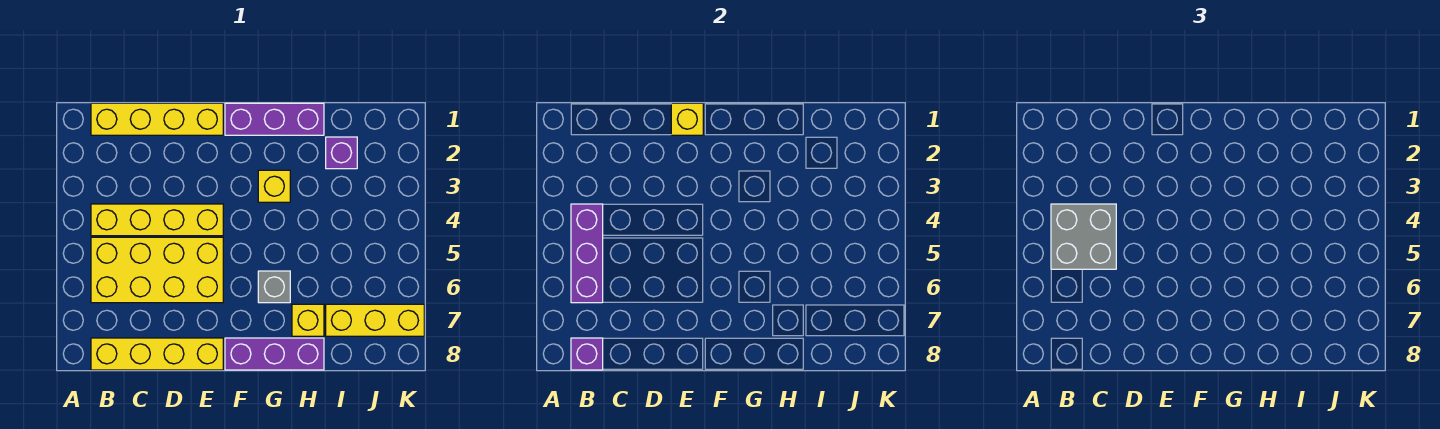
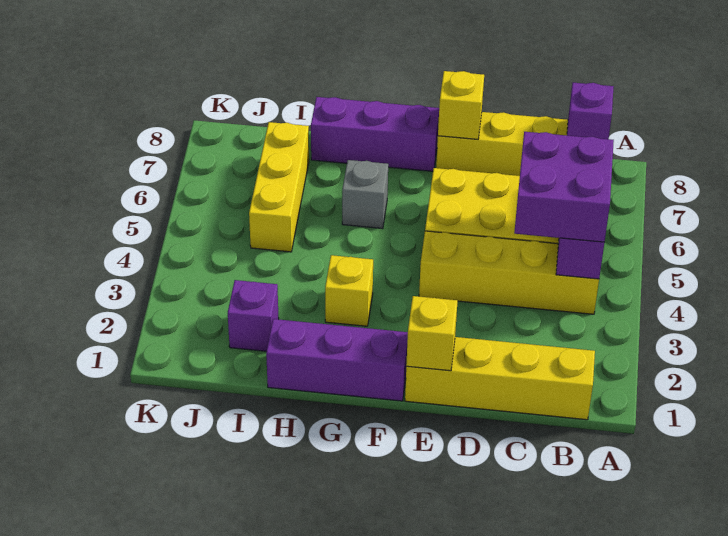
grey brick B4:C5 level 3 -> purple brick B4:C5 level 3
yellow brick H7 level 1 -> yellow brick E8 level 2
yellow brick I7:K7 level 1 -> yellow brick I5:I7 level 1

